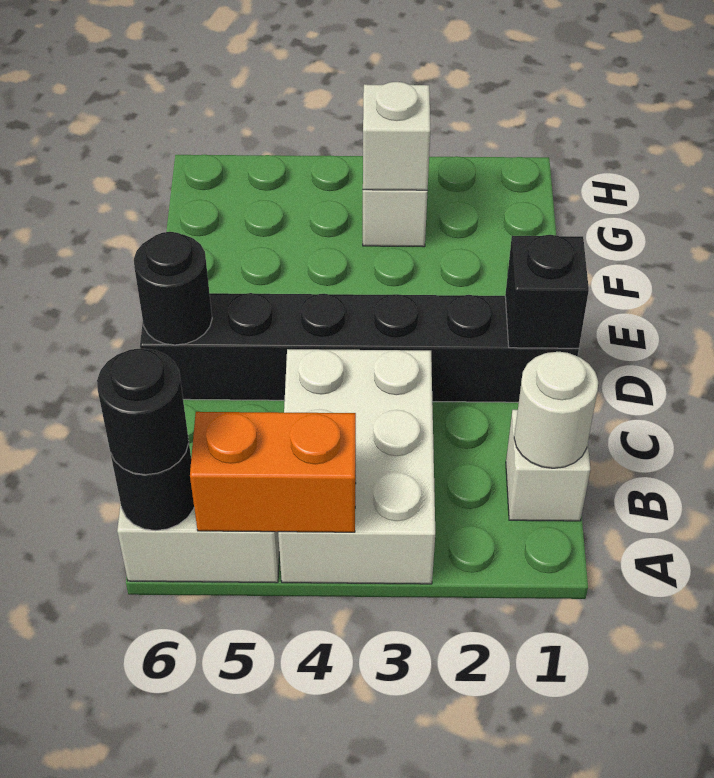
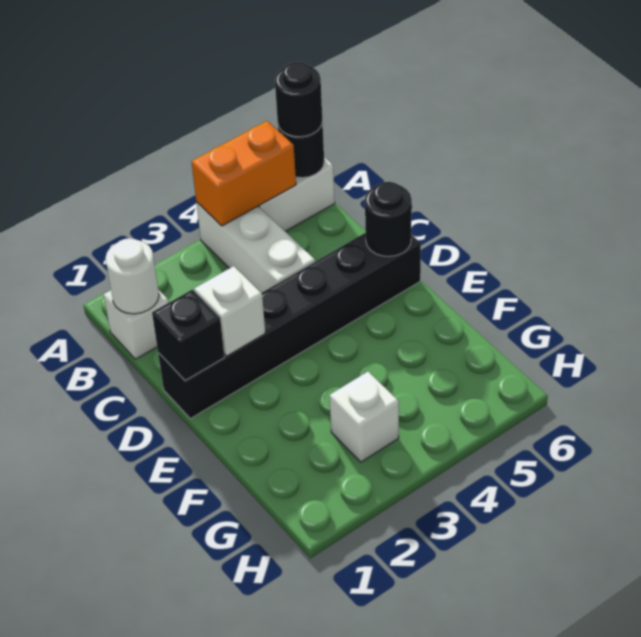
white brick A3:C4 level 1 -> white brick A4:C4 level 1
white brick G3 level 2 -> white brick D2 level 2

